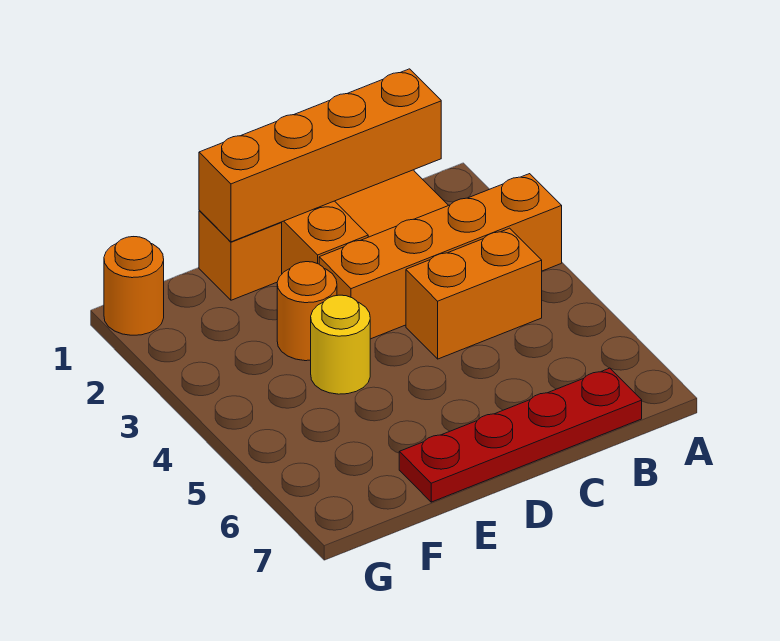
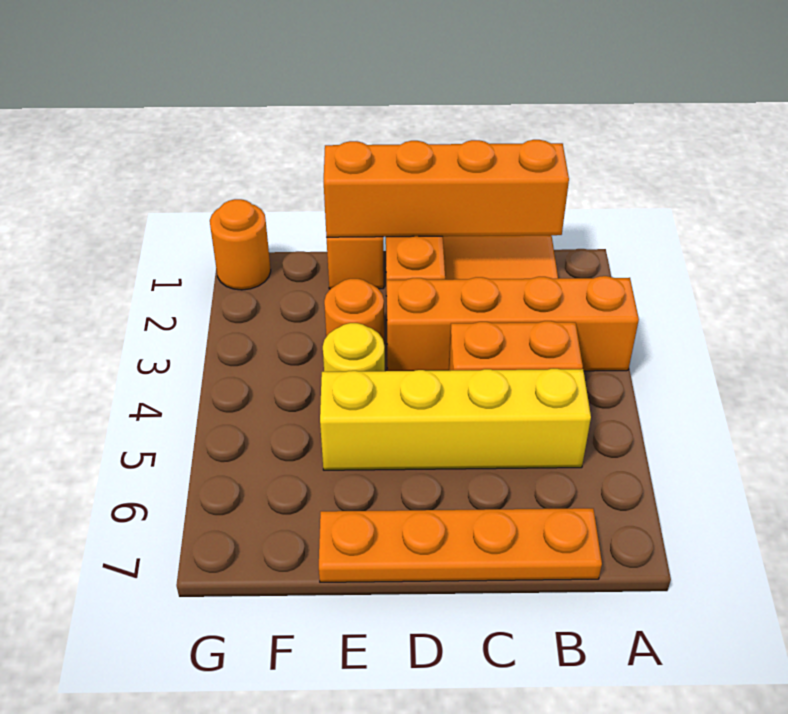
none -> yellow brick B5:E5 level 1
red plate B7:E7 level 1 -> orange plate B7:E7 level 1

